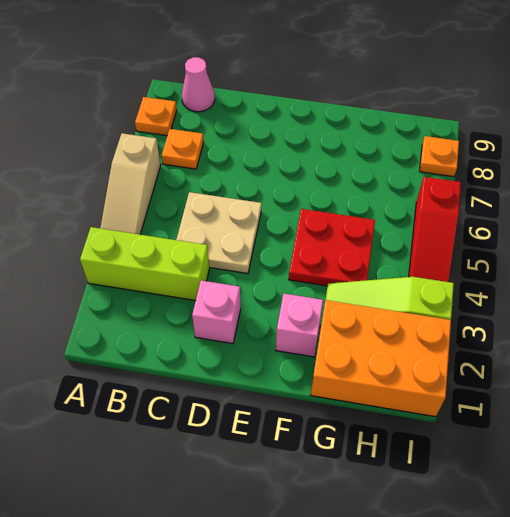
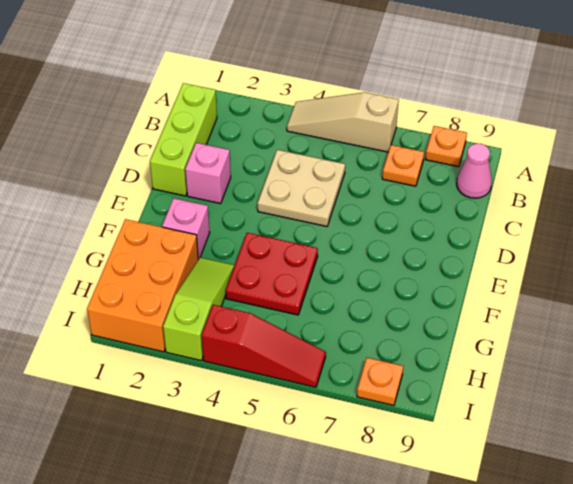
lime brick A3:C3 level 1 -> lime brick B1:D1 level 1
red slope I4:I6 level 1 top 6 -> red slope I4:I6 level 1 top 4

